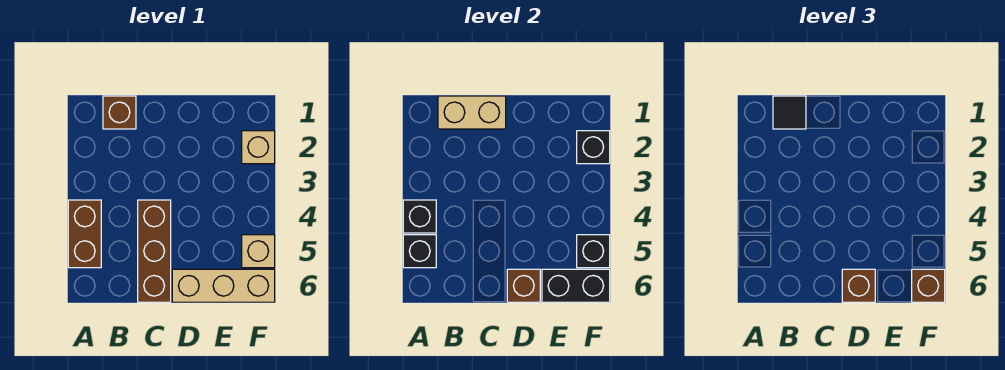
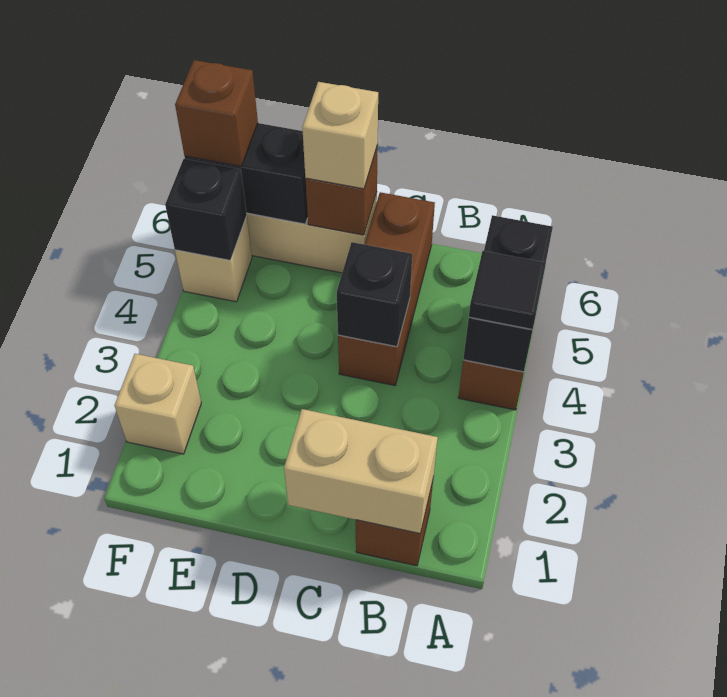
black tile B1 level 3 -> black tile A4 level 3
brown brick D6 level 3 -> tan brick D6 level 3
black brick F2 level 2 -> black brick C4 level 2

